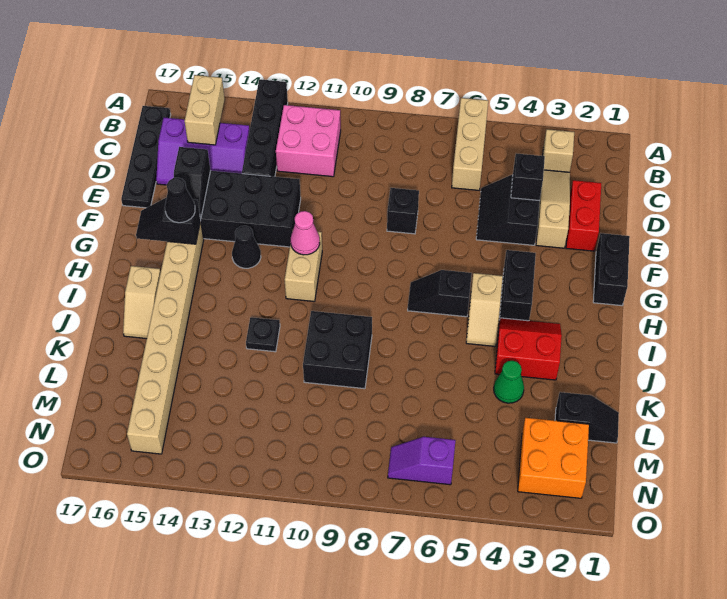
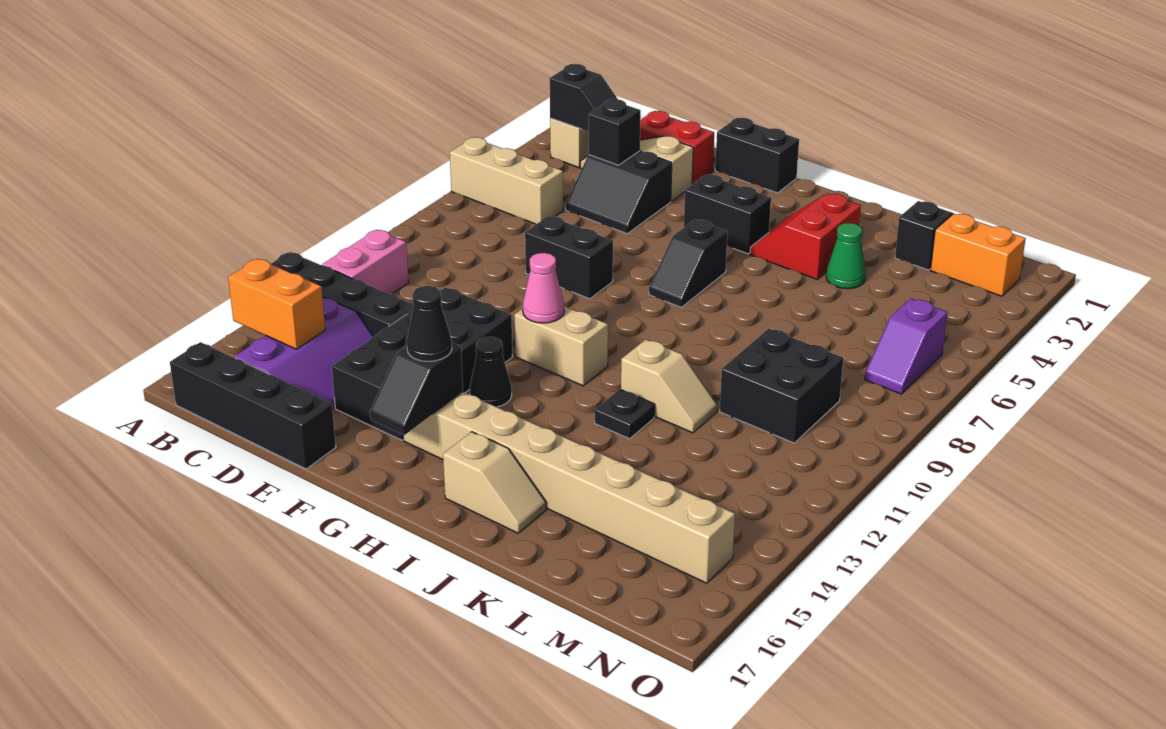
pink brick B11:C12 level 1 -> pink brick B11:B12 level 1
tan brick B15:C15 level 2 -> orange brick B15:C15 level 2
black plate B17:E17 level 1 -> black brick B17:E17 level 1
black brick E8 level 1 -> black brick E8:F8 level 1
black slope E15:F15 level 2 top E -> black slope B3:C3 level 2 top B
tan slope H5:I5 level 1 top H -> tan slope J11:K11 level 1 top J
black brick J9:K10 level 1 -> black brick L9:M10 level 1
orange brick M2:N3 level 1 -> orange brick M2:N2 level 1

